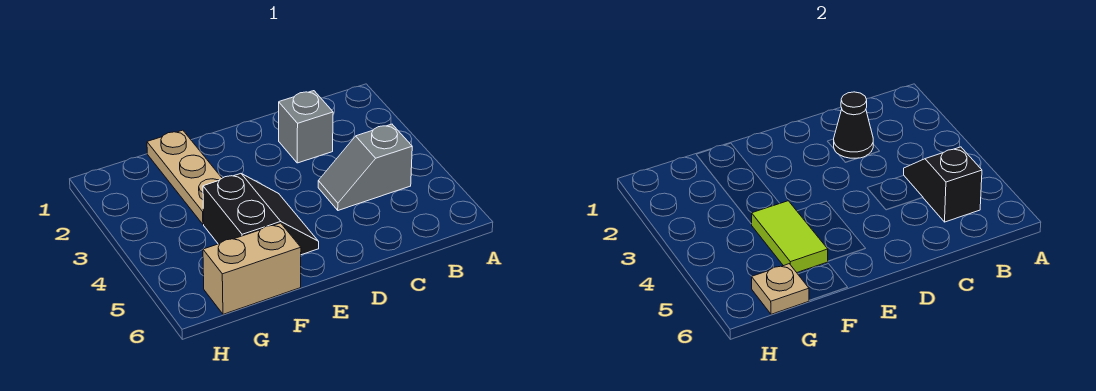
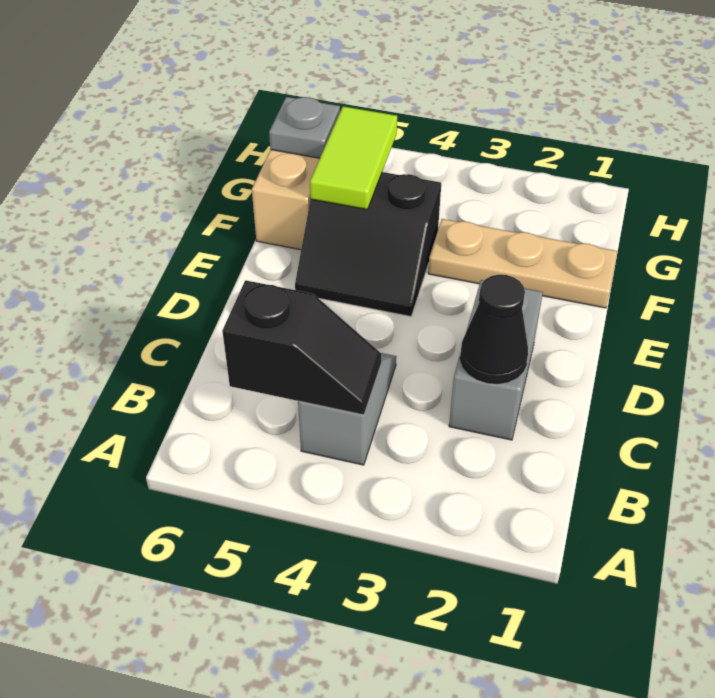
grey brick C2 level 1 -> grey brick C2:D2 level 1
lime tile F4:F5 level 2 -> lime tile F5:G5 level 2
tan plate G6 level 2 -> grey plate G6 level 2

